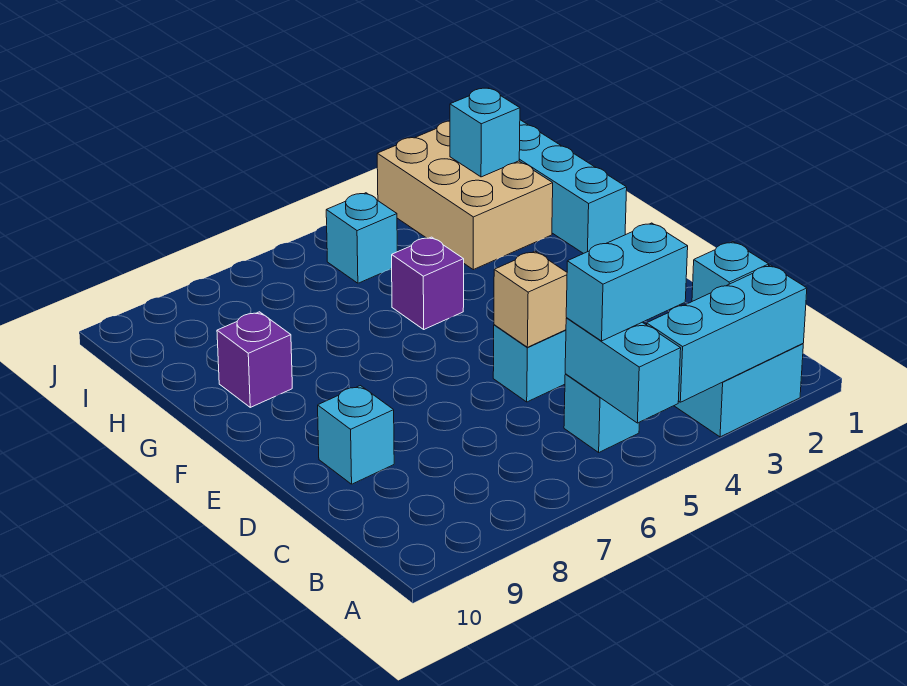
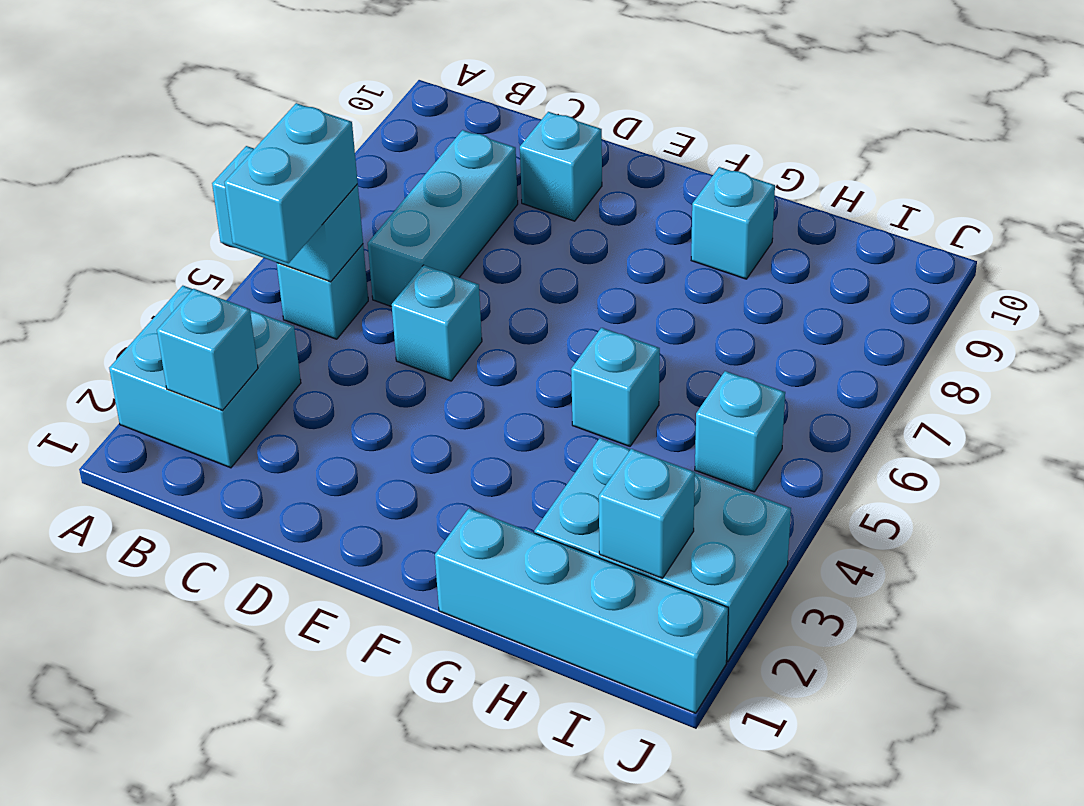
cyan brick A2:A4 level 2 -> cyan brick C6:C8 level 1
tan brick D5 level 2 -> none
purple brick G5 level 1 -> cyan brick G5 level 1
purple brick G9 level 1 -> cyan brick G9 level 1
tan brick H2:J3 level 1 -> cyan brick H2:J3 level 1

